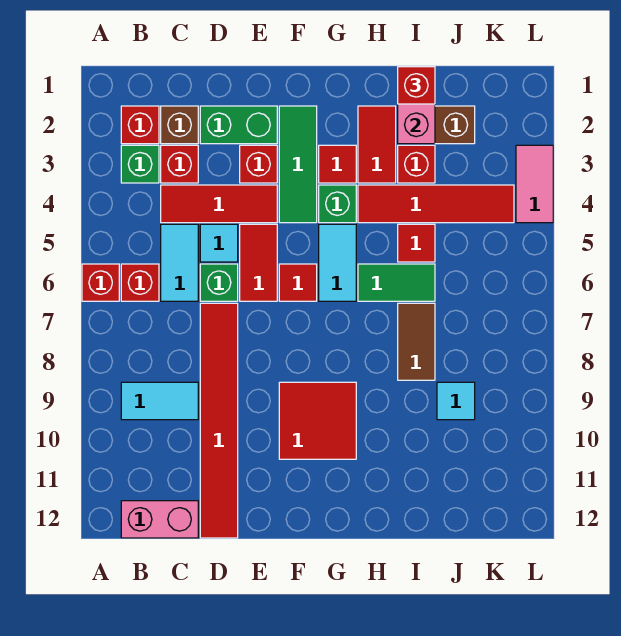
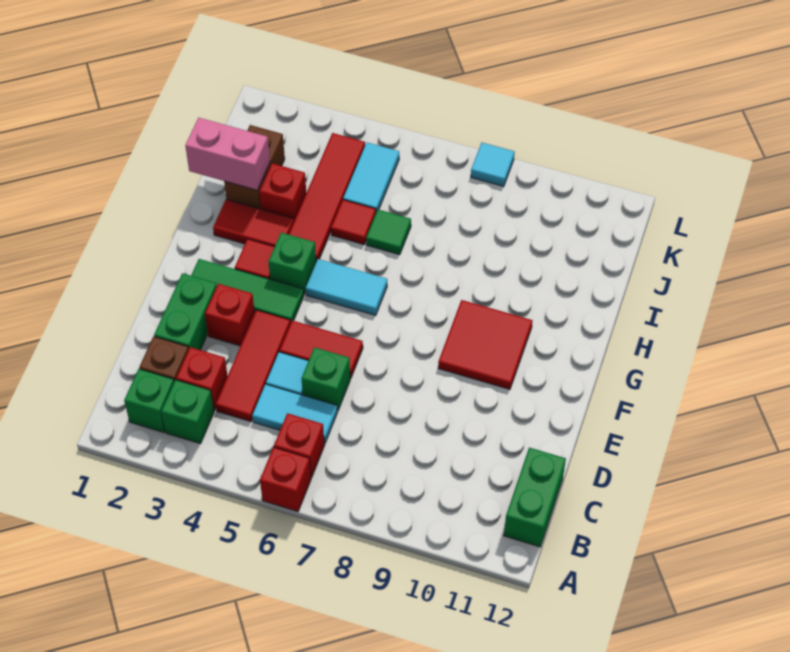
red brick B2 level 1 -> green brick B2 level 1
cyan tile B9:C9 level 1 -> cyan tile J5:K5 level 1
pink brick B12:C12 level 1 -> green brick B12:C12 level 1
red tile D7:D12 level 1 -> none
red tile F6 level 1 -> none
green tile H6:I6 level 1 -> green tile I6 level 1
red brick I1 level 3 -> none
brown tile I7:I8 level 1 -> none
cyan tile J9 level 1 -> cyan tile L8 level 1
pink tile L3:L4 level 1 -> none

